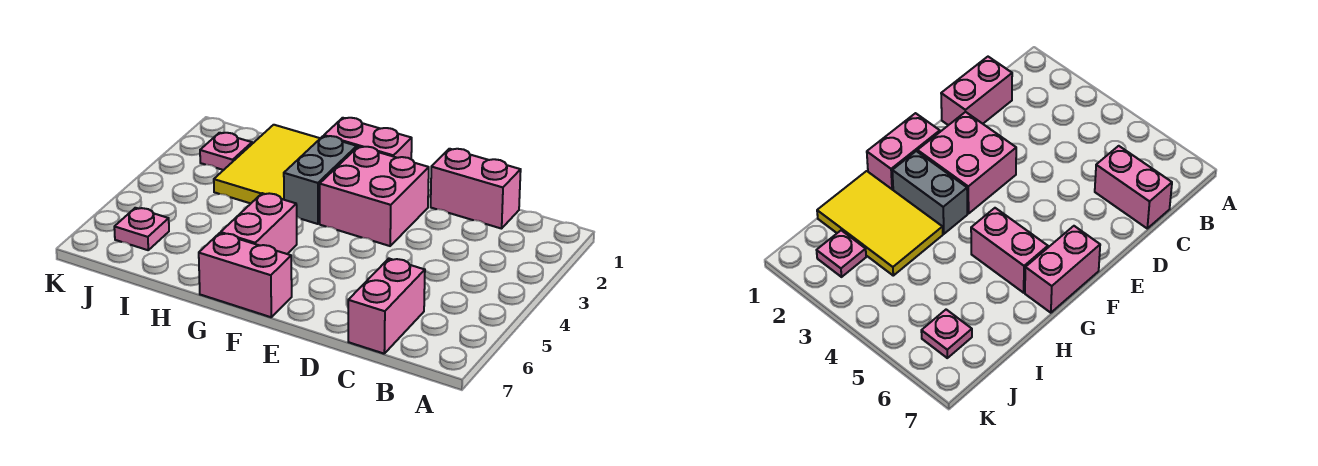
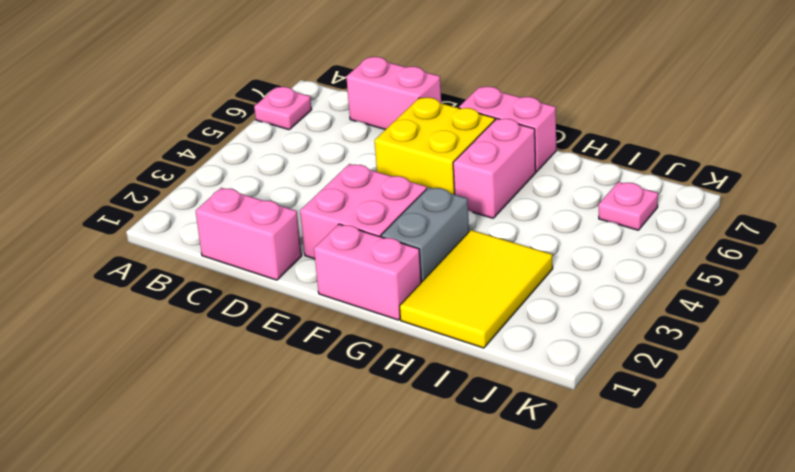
pink brick C6:C7 level 1 -> pink brick C7:D7 level 1
none -> yellow brick E5:F6 level 1
pink plate J2 level 1 -> pink plate A6 level 1

